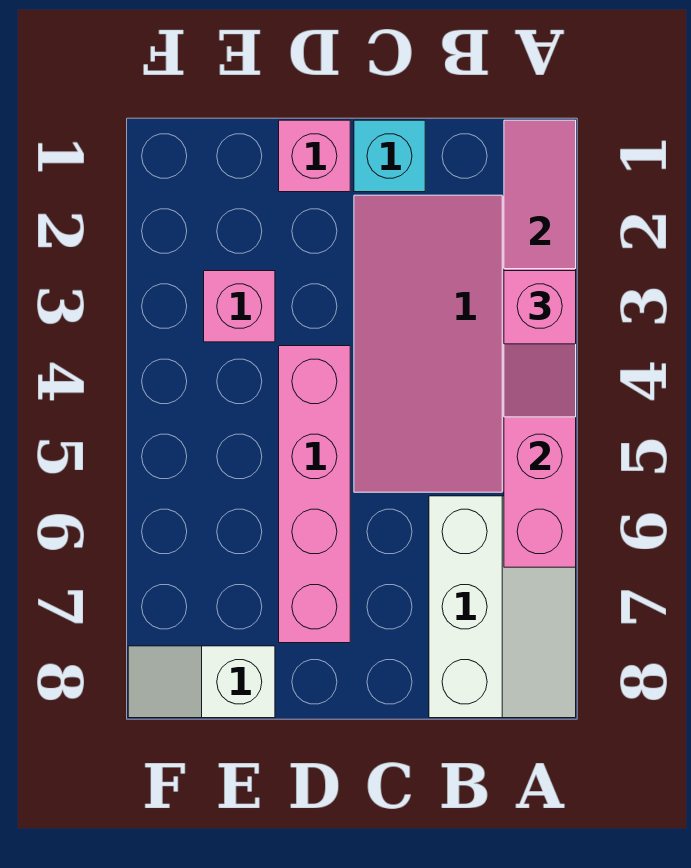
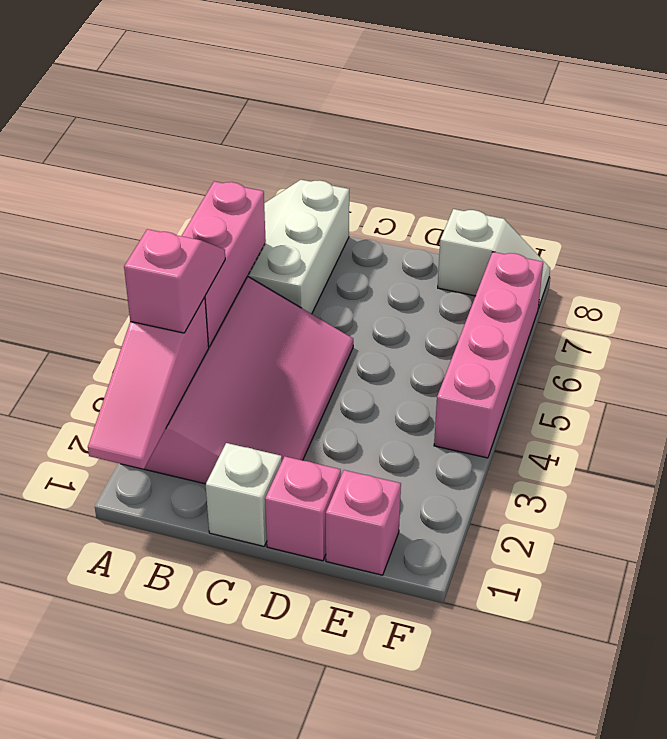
cyan brick C1 level 1 -> white brick C1 level 1
pink brick D4:D7 level 1 -> pink brick F4:F7 level 1
pink brick E3 level 1 -> pink brick E1 level 1

